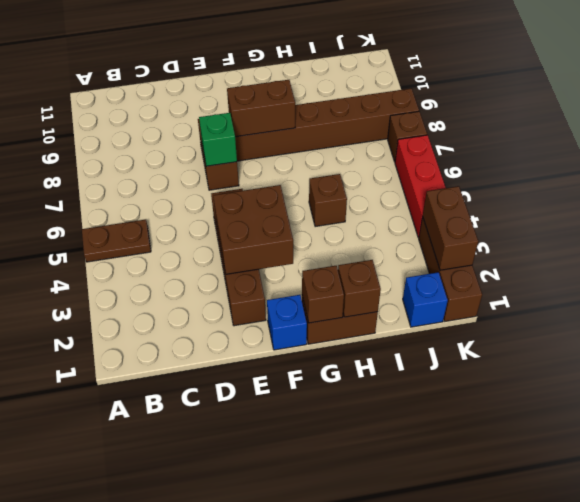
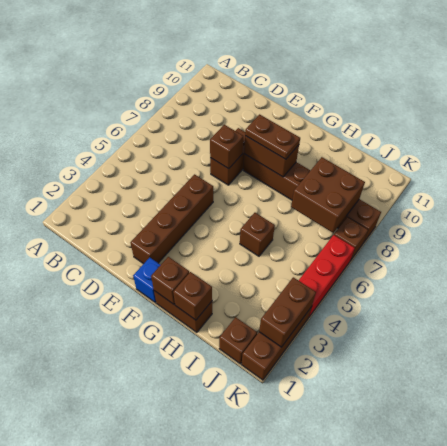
brown plate A5:B5 level 1 -> brown plate F8:G8 level 3
brown brick E3:F4 level 2 -> brown brick I7:J8 level 2
green brick E7 level 2 -> brown brick E7 level 2
blue brick J1 level 1 -> brown brick J1 level 1

